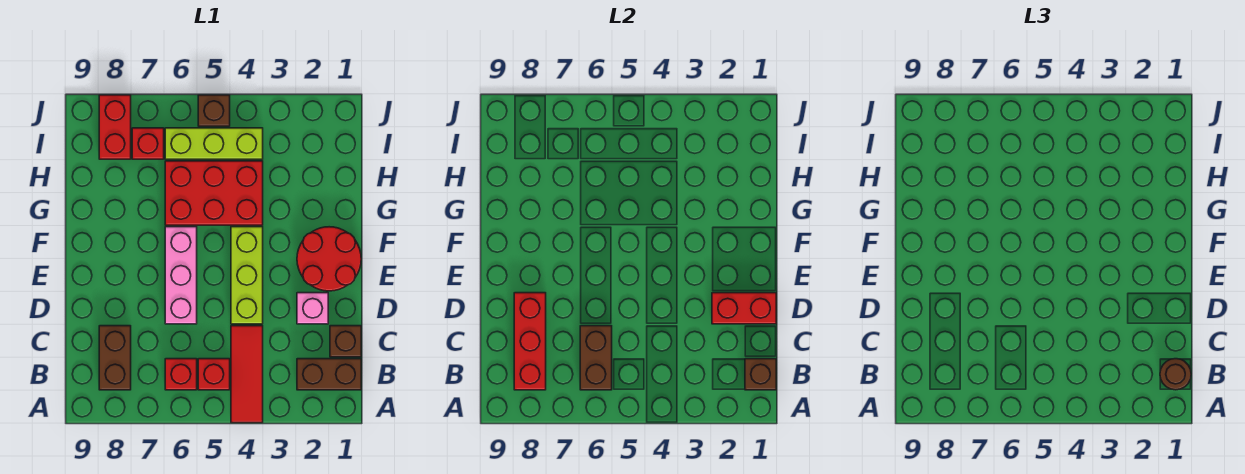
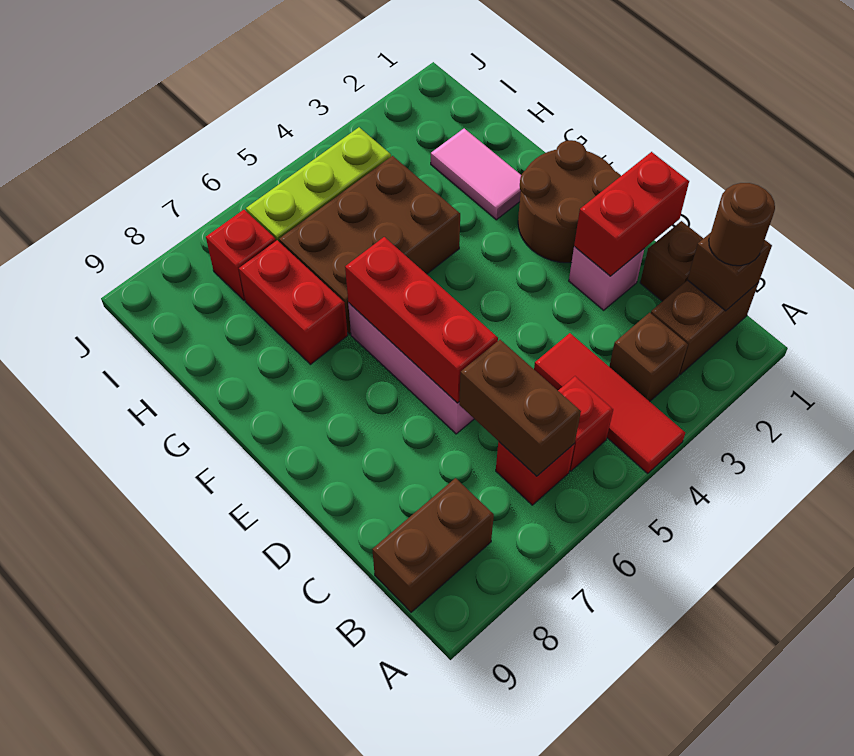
brown brick B8:C8 level 1 -> brown brick B8:B9 level 1
red brick B8:D8 level 2 -> red brick D6:F6 level 2
lime brick D4:F4 level 1 -> none
red round brick E1:F2 level 1 -> brown round brick E1:F2 level 1
none -> pink tile G2:H2 level 1
red brick G4:H6 level 1 -> brown brick G4:H6 level 1
red brick I8:J8 level 1 -> red brick G7:H7 level 1
brown brick J5 level 1 -> brown brick B3 level 1

